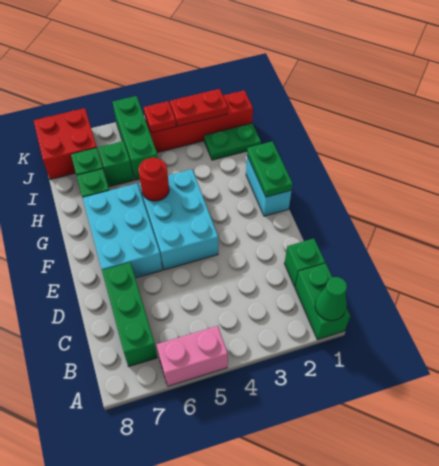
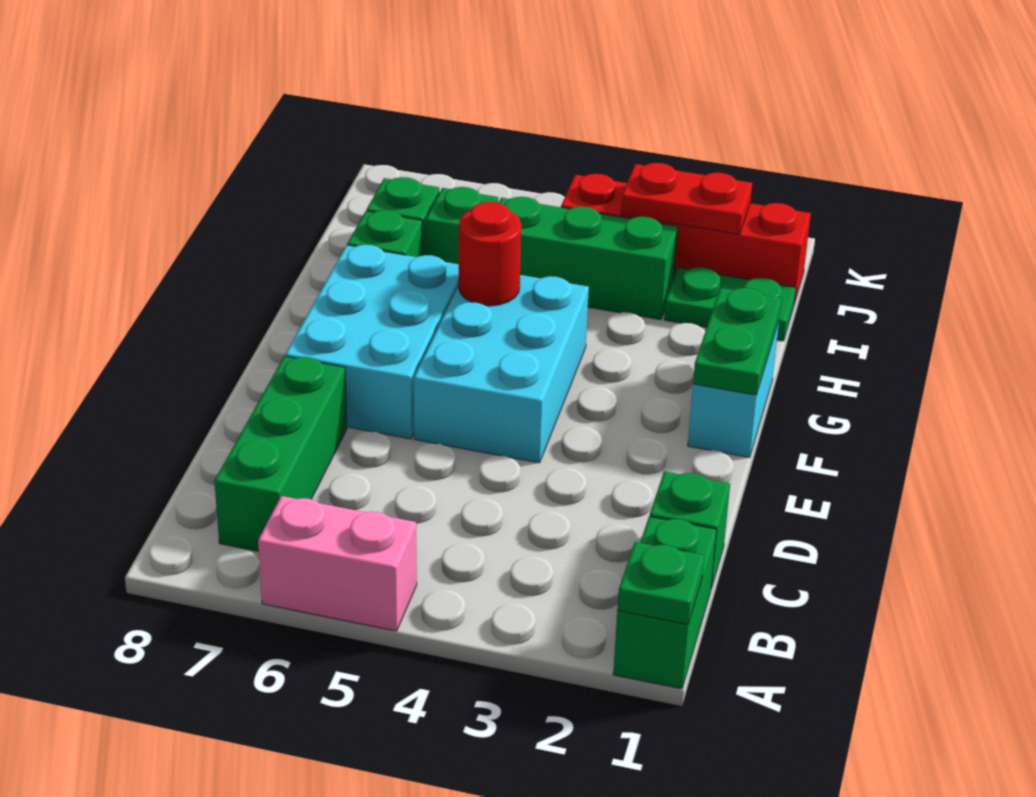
green cone A1 level 2 -> green plate A1 level 2
green brick I5:K5 level 1 -> green brick I3:I5 level 1
red plate J4 level 2 -> none
red brick J7:K8 level 1 -> none

